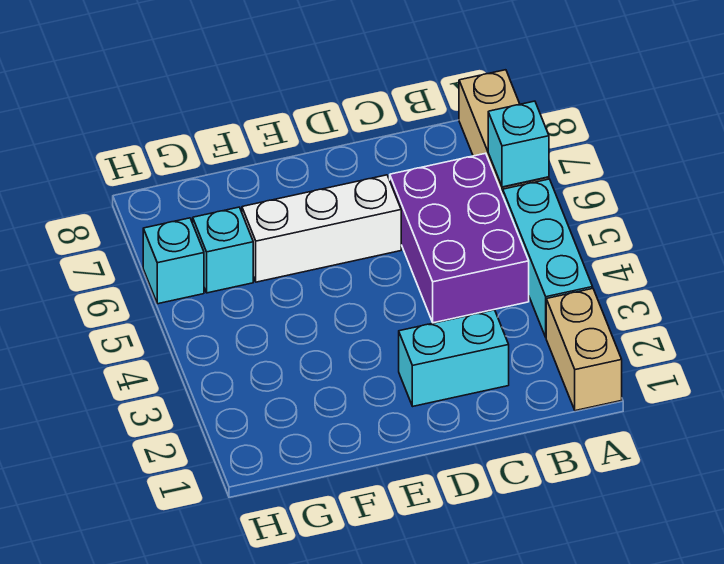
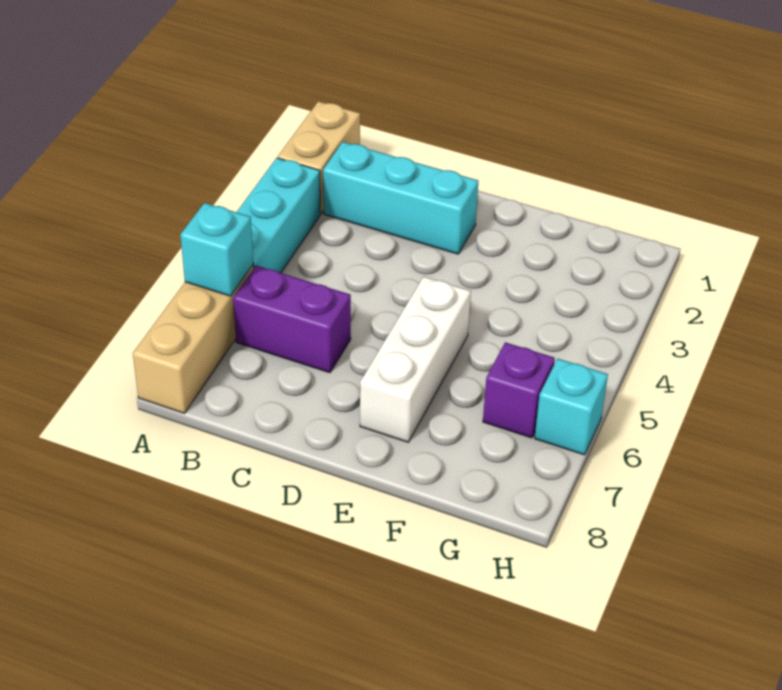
purple brick B4:C6 level 1 -> purple brick B6:C6 level 1
cyan brick C2:D2 level 1 -> cyan brick B2:D2 level 1
white brick D6:F6 level 1 -> white brick E5:E7 level 1
cyan brick G6 level 1 -> purple brick G6 level 1

